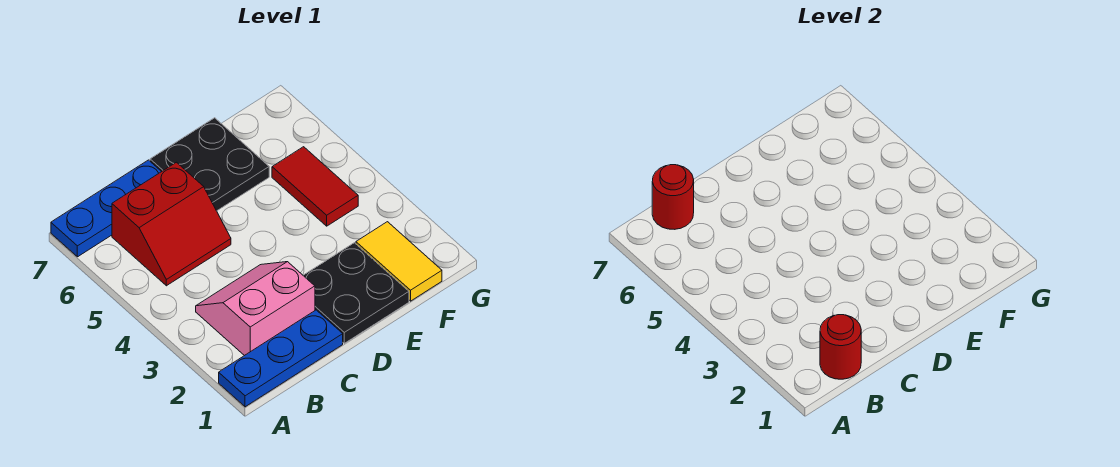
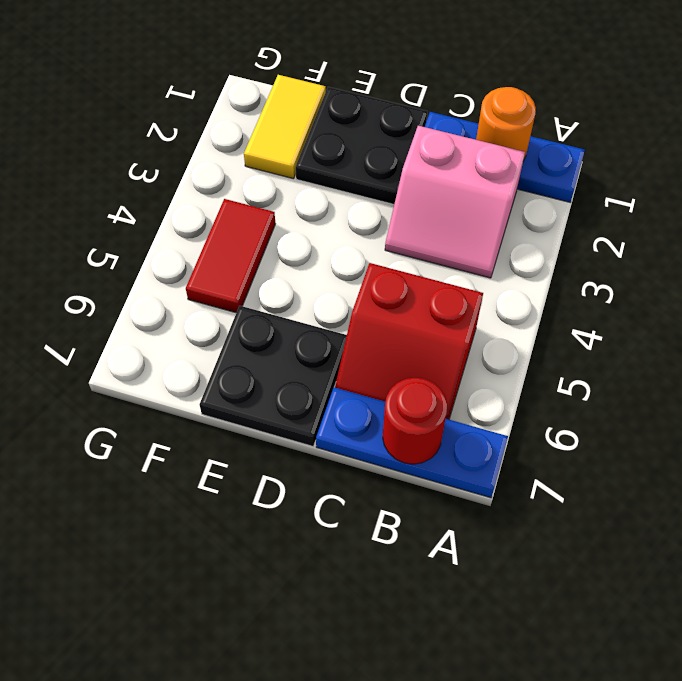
red round brick B1 level 2 -> orange round brick B1 level 2
red slope B5:C6 level 1 top 6 -> red slope B5:C6 level 1 top 5

